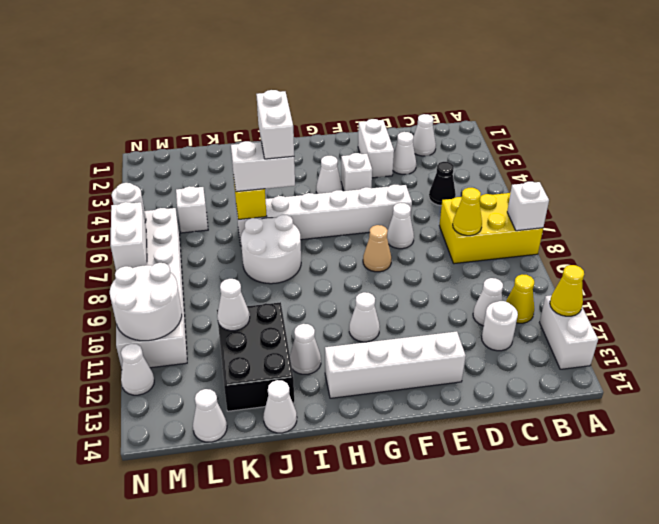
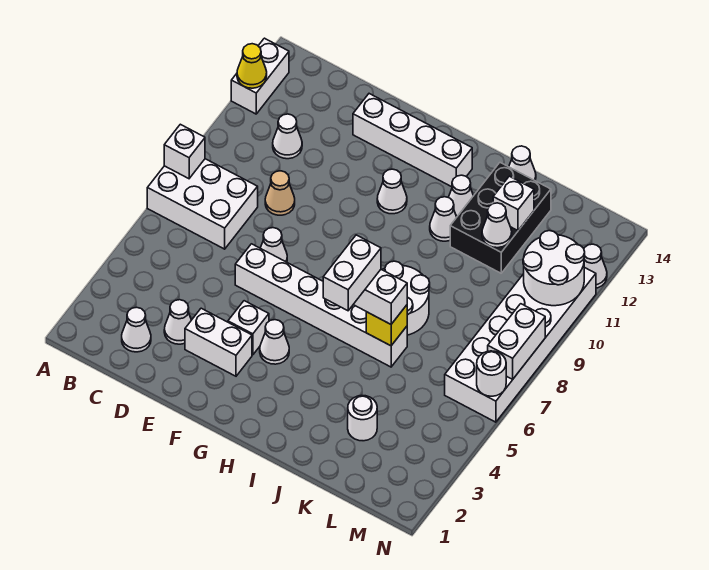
yellow brick A7:C8 level 1 -> white brick A7:C8 level 1
yellow cone B11 level 1 -> none
black cone C5 level 1 -> none
yellow cone C8 level 2 -> none
white round brick C12 level 1 -> white round brick K3 level 1
white brick E2:E3 level 1 -> white brick E3:F3 level 1
tan cone F8 level 1 -> tan cone D9 level 1
white brick L5 level 1 -> white brick K12 level 2
white cone L14 level 1 -> white cone I11 level 1

